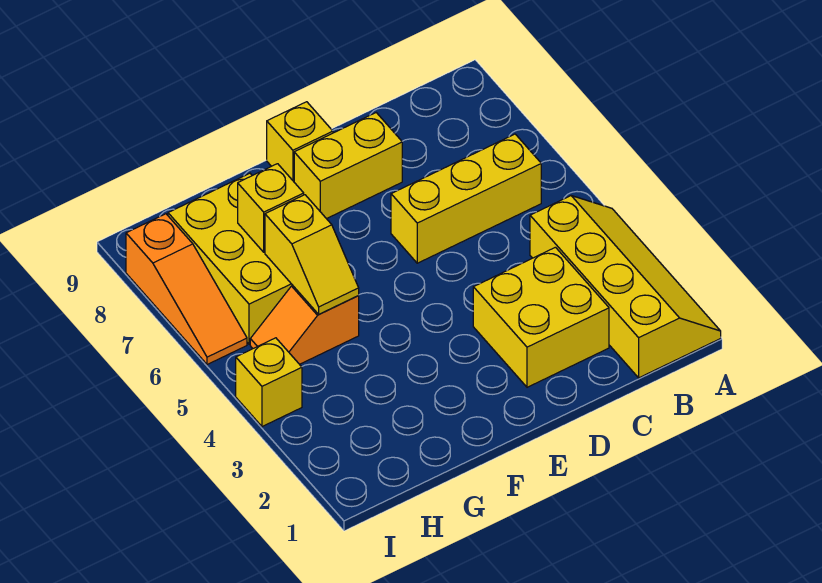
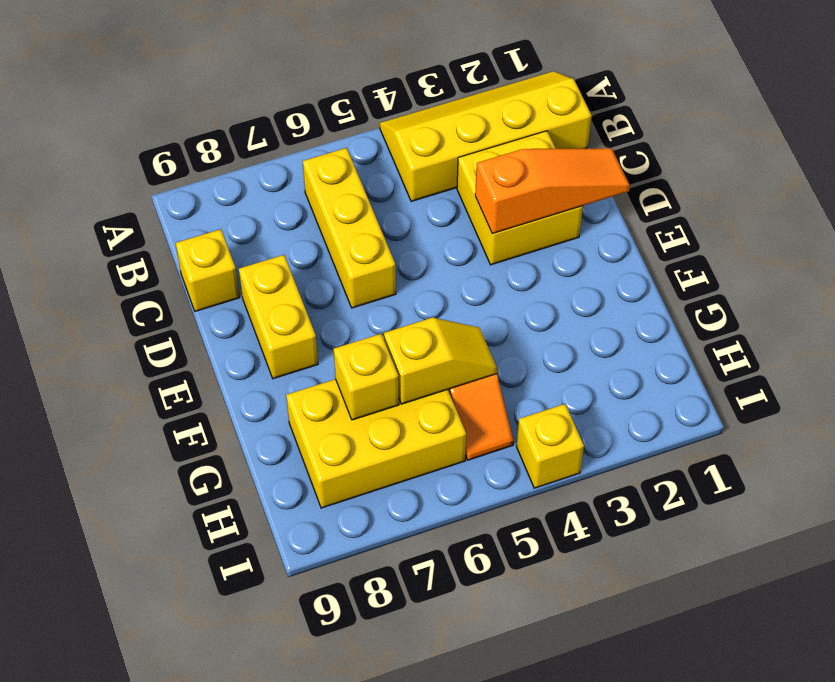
yellow brick E9 level 1 -> yellow brick C9 level 1
orange slope I6:I8 level 1 top 8 -> orange slope D1:D3 level 2 top 3

